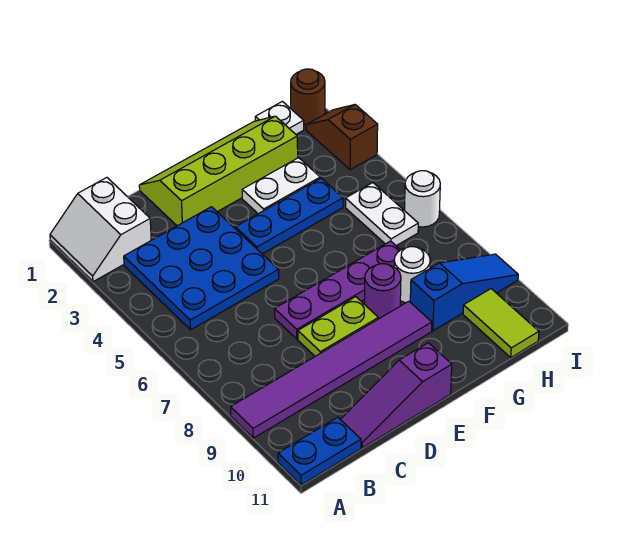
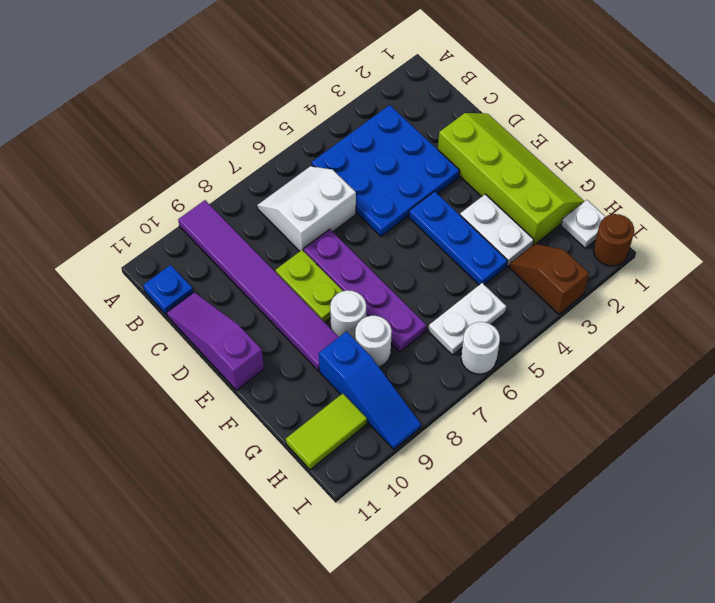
white slope A1:B2 level 1 top B -> white slope B6:C7 level 1 top C
blue plate A11:B11 level 1 -> blue plate B11 level 1
purple round brick F8 level 1 -> white round brick F8 level 1
brown slope I2:I3 level 1 top 3 -> brown slope H3:I3 level 1 top I

